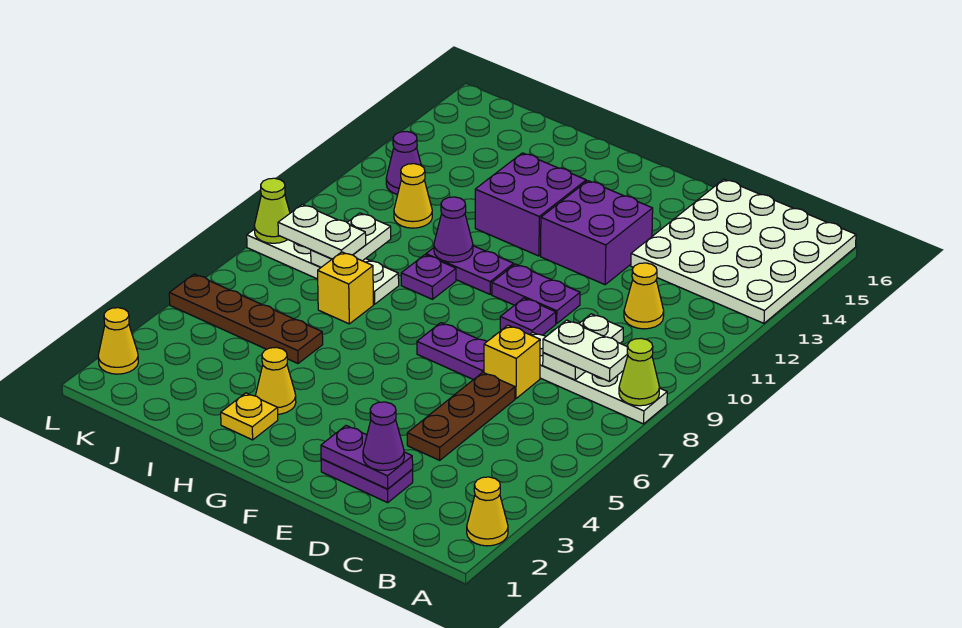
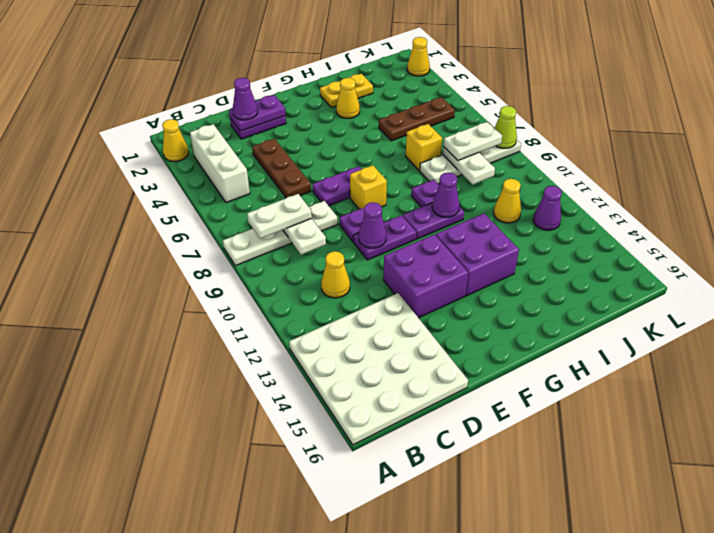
lime cone A8 level 2 -> none
none -> white brick B3:B5 level 1
yellow brick D7 level 1 -> yellow brick F8 level 1
none -> purple cone E10 level 2
yellow plate H2 level 1 -> yellow plate H2:I2 level 1
brown plate I5:L5 level 1 -> brown plate I5:K5 level 1

